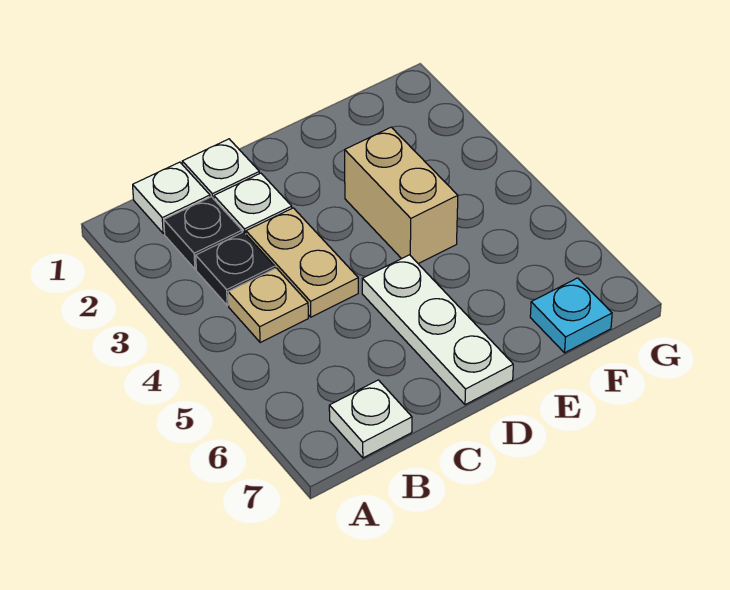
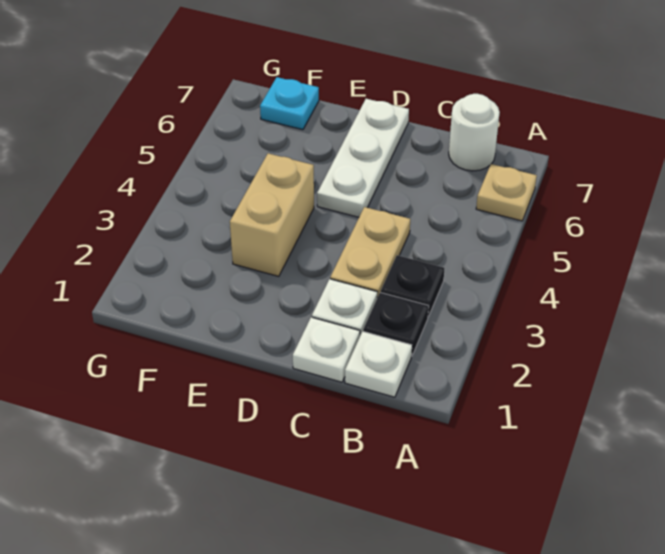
tan plate B4 level 1 -> tan plate A6 level 1
white plate B7 level 1 -> white round brick B7 level 1

